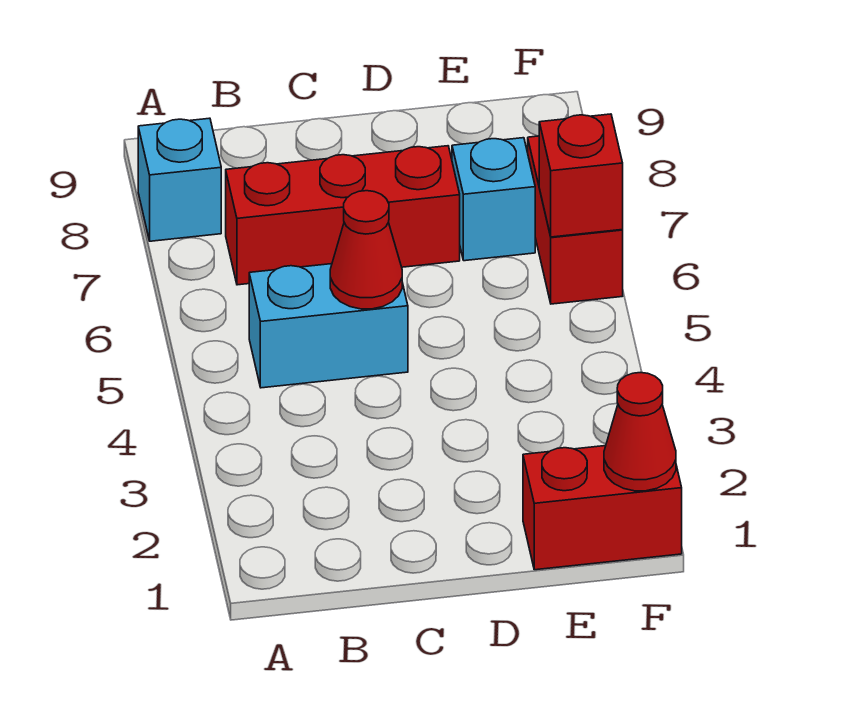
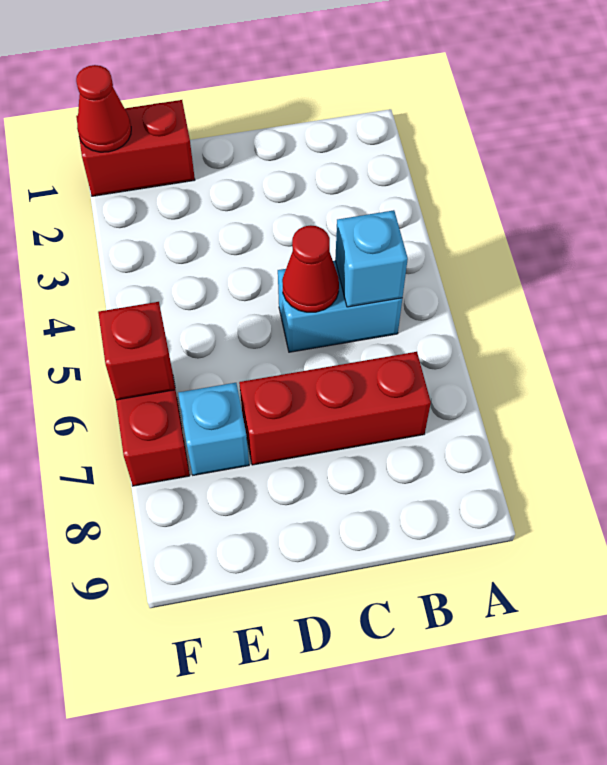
cyan brick A8 level 1 -> cyan brick B5 level 2

